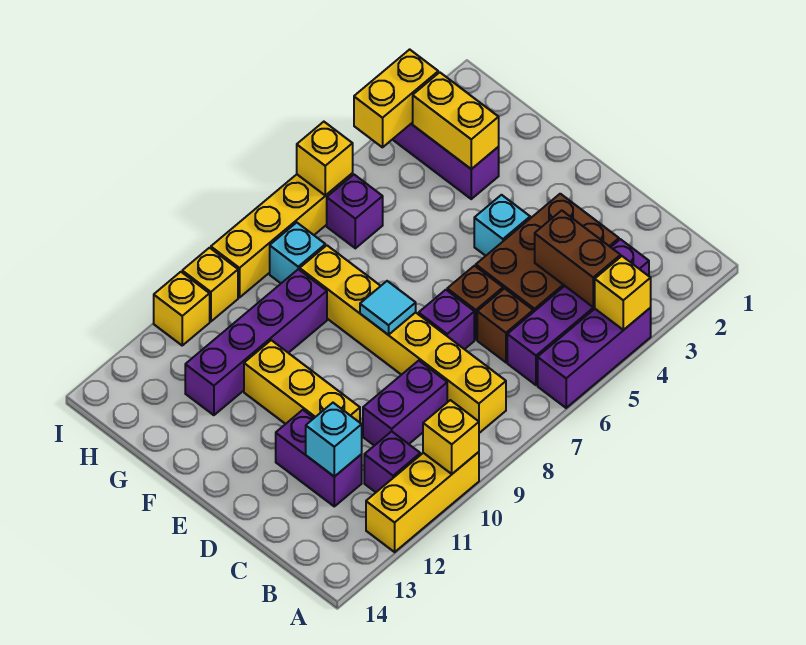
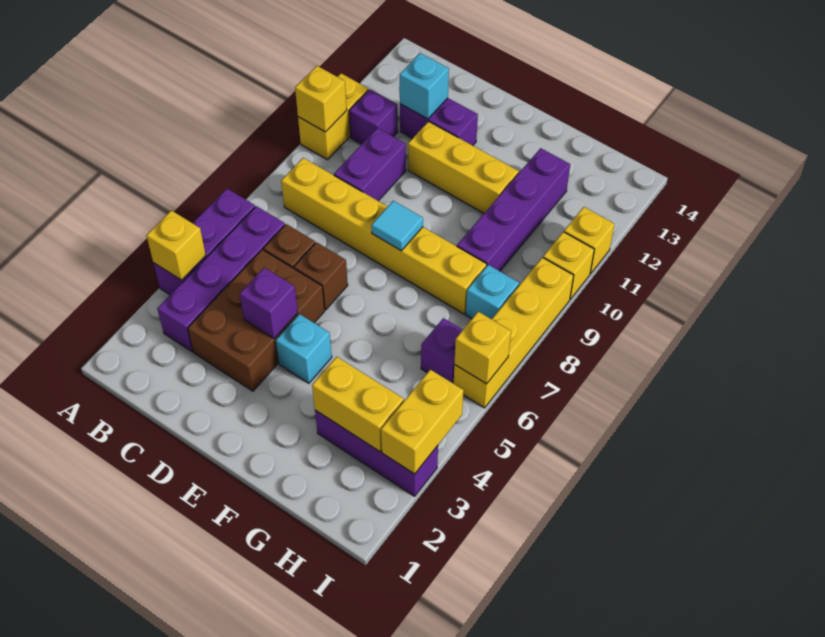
yellow brick A10:A12 level 1 -> yellow brick A10:A11 level 1
brown brick B4:C4 level 2 -> none
purple brick D7 level 1 -> purple brick D4 level 2

